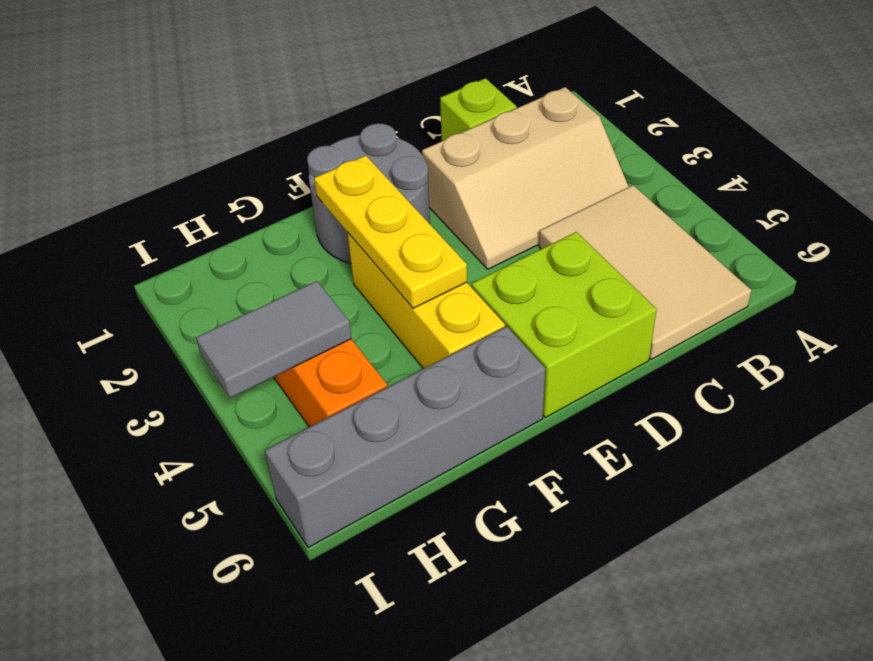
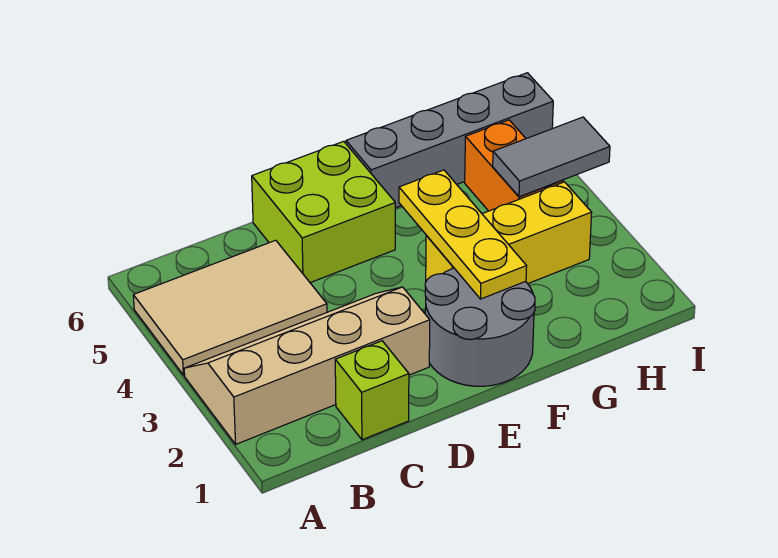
tan slope B2:D3 level 1 top 2 -> tan slope A2:D3 level 1 top 2
tan tile B4:C6 level 1 -> tan tile A4:C5 level 1
yellow brick F3:F5 level 1 -> yellow brick F3:H3 level 1

